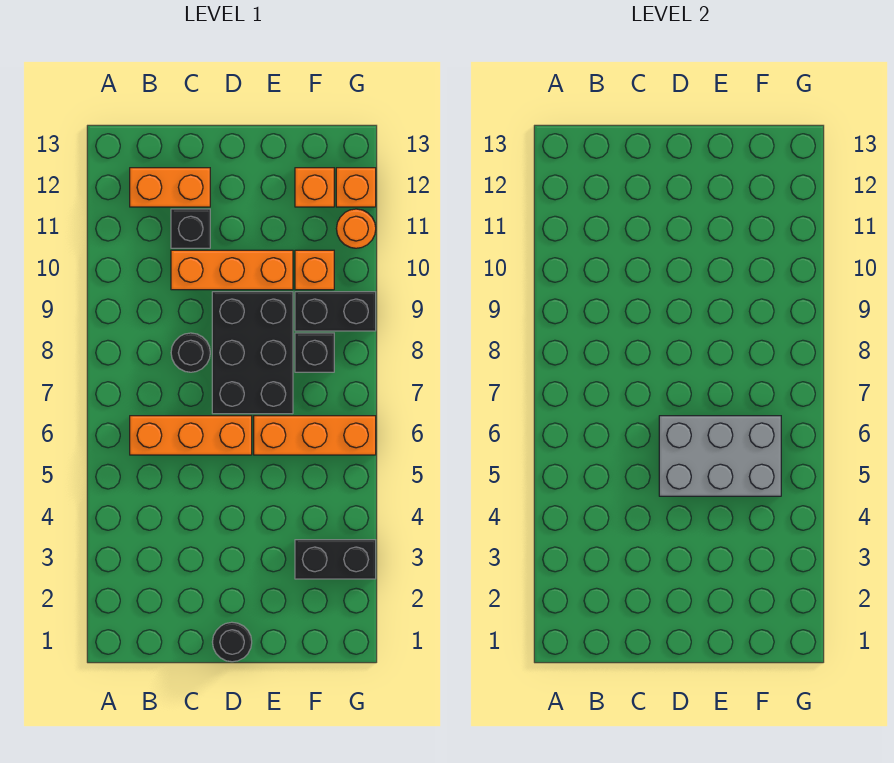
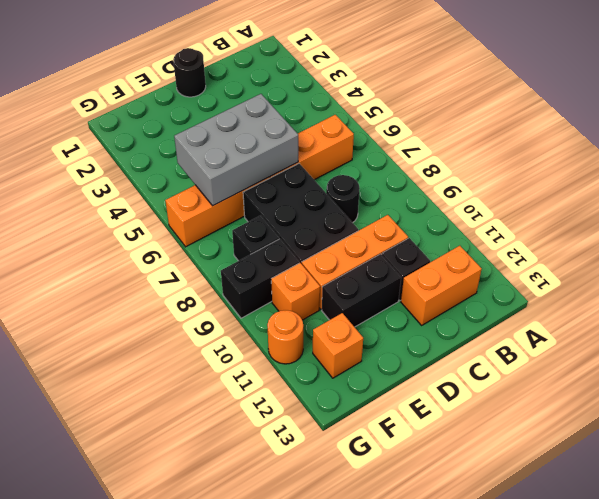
black brick F3:G3 level 1 -> black brick D11:E11 level 1
orange brick G12 level 1 -> none

